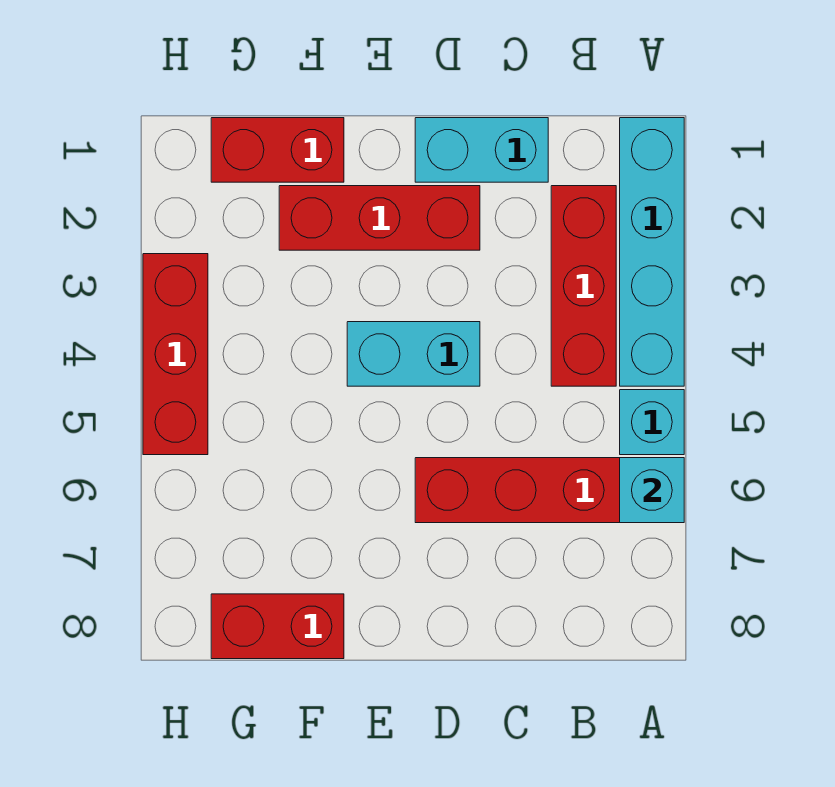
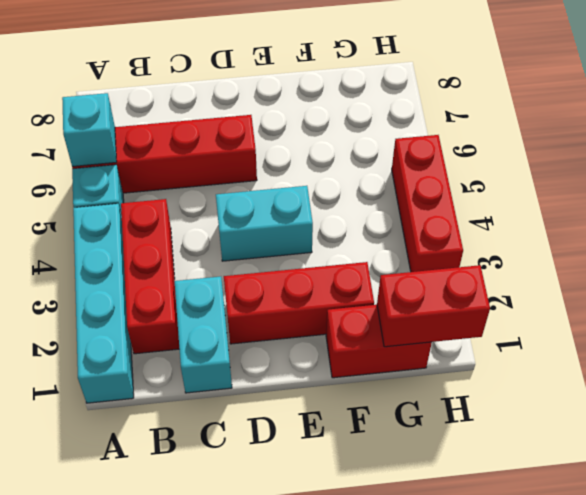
cyan brick C1:D1 level 1 -> cyan brick C1:C2 level 1
red brick F8:G8 level 1 -> red brick G1:H1 level 2

